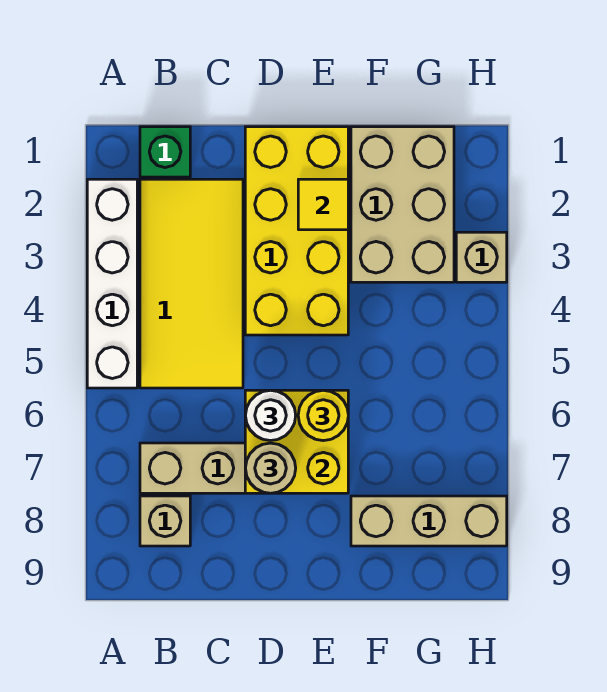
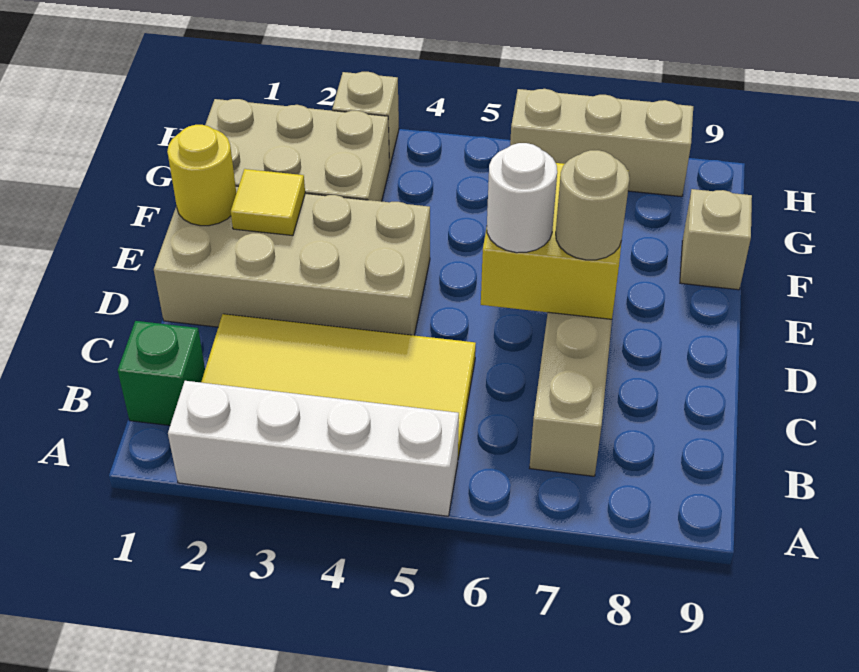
tan brick B8 level 1 -> tan brick F9 level 1
yellow brick D1:E4 level 1 -> tan brick D1:E4 level 1
yellow round brick E6 level 3 -> yellow round brick E1 level 2
tan brick F8:H8 level 1 -> tan brick H6:H8 level 1

